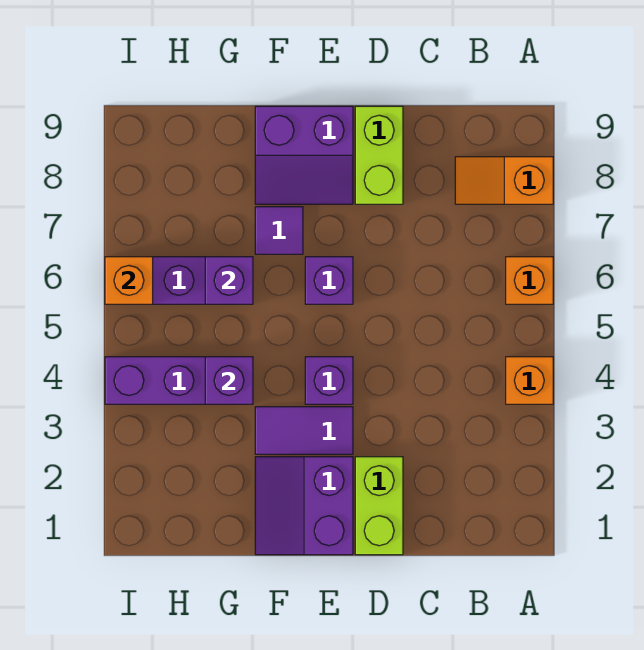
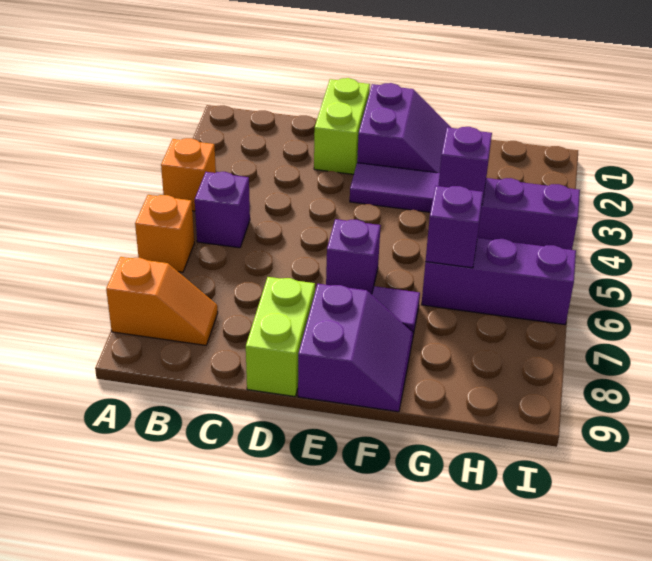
purple brick E4 level 1 -> purple brick B5 level 1
purple slope E8:F9 level 1 top 9 -> purple slope E8:F9 level 1 top E
orange brick I6 level 2 -> none

